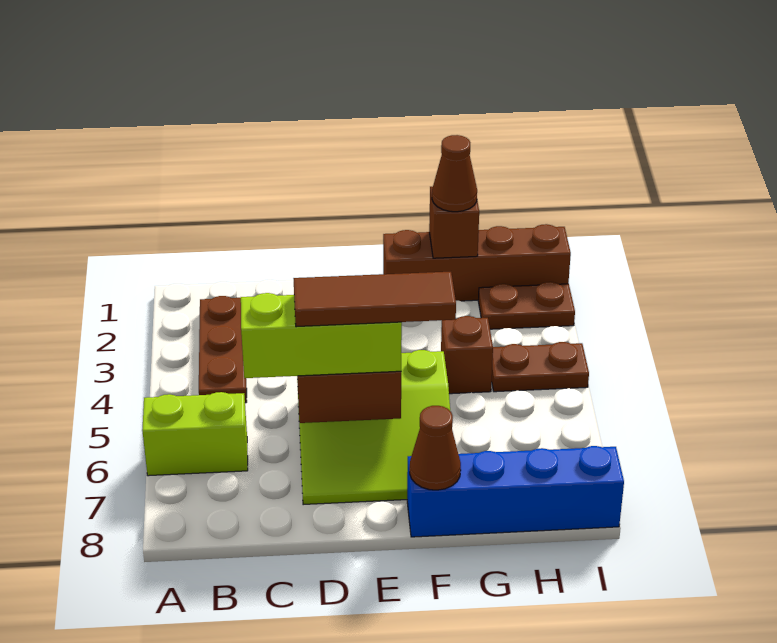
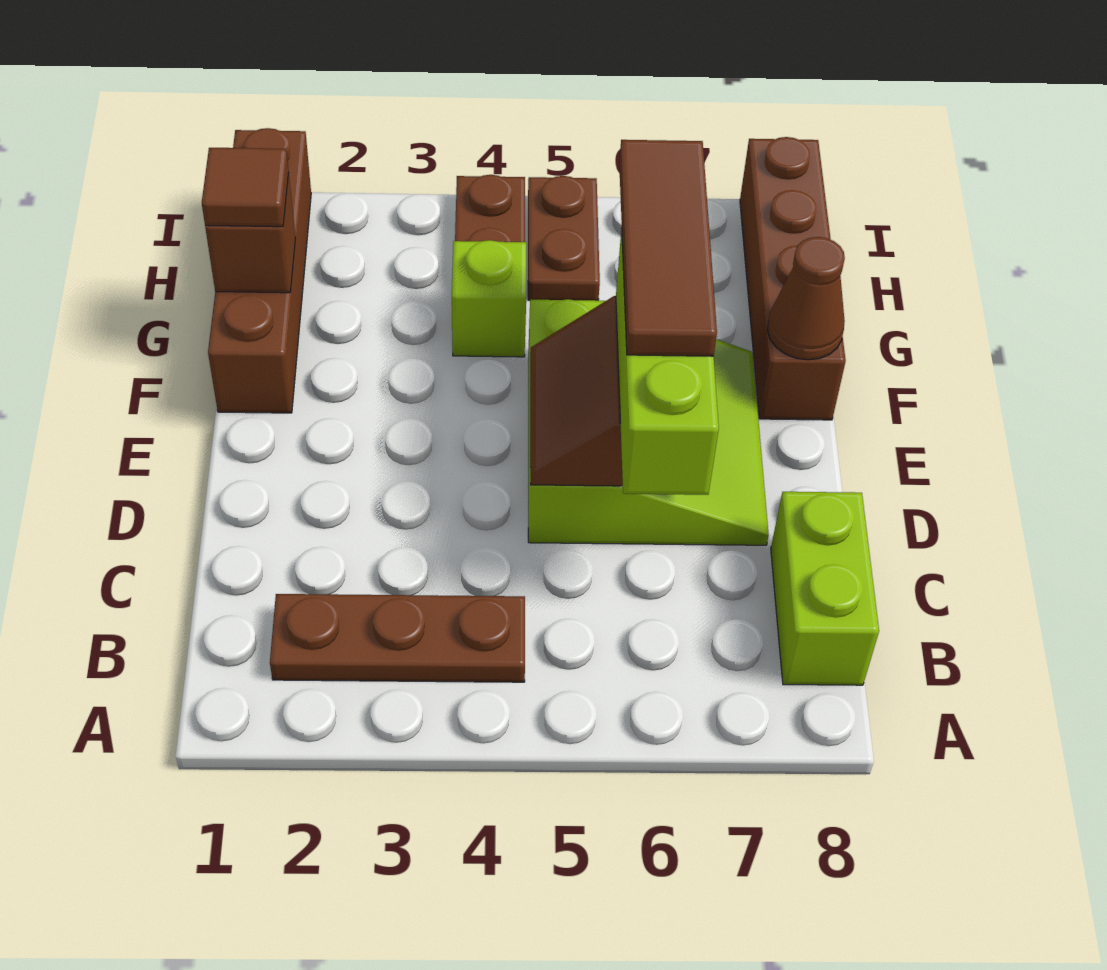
lime brick A6:B6 level 1 -> lime brick B8:C8 level 1
blue brick F8:I8 level 1 -> brown brick F8:I8 level 1
brown cone G1 level 3 -> brown tile G1 level 3
brown brick G4 level 1 -> lime brick G4 level 1
brown plate H2:I2 level 1 -> brown plate H5:I5 level 1

